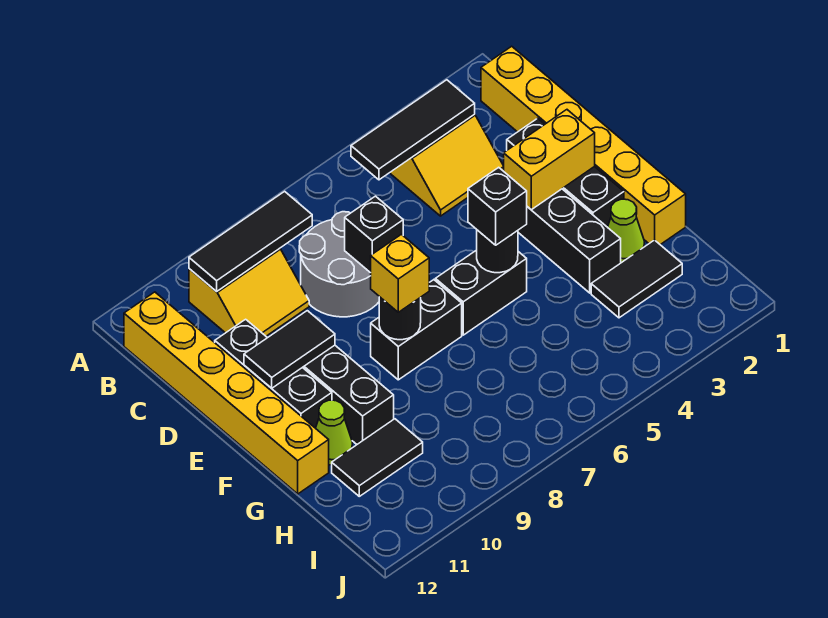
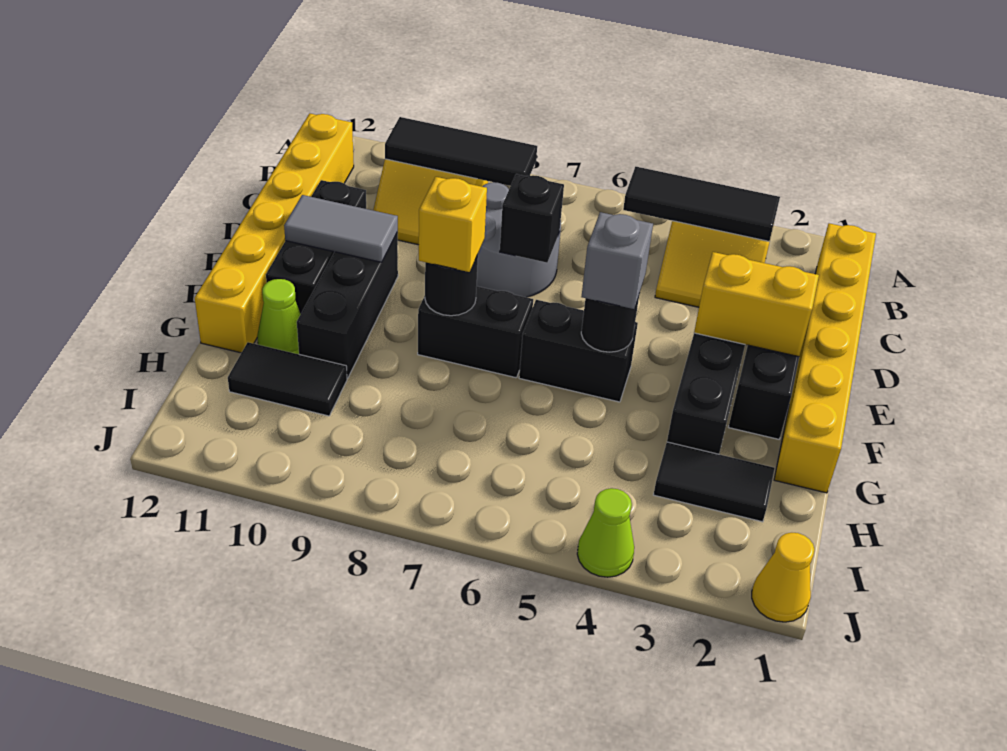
black tile E10:E11 level 2 -> grey tile E10:E11 level 2
black brick F5 level 3 -> grey brick F5 level 3
lime cone G2 level 1 -> lime cone J4 level 1
none -> yellow cone J1 level 1

